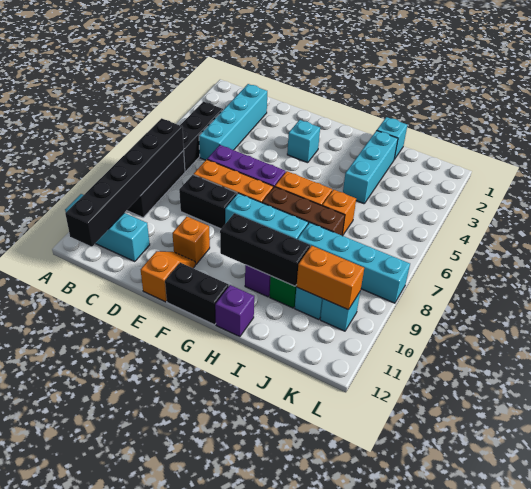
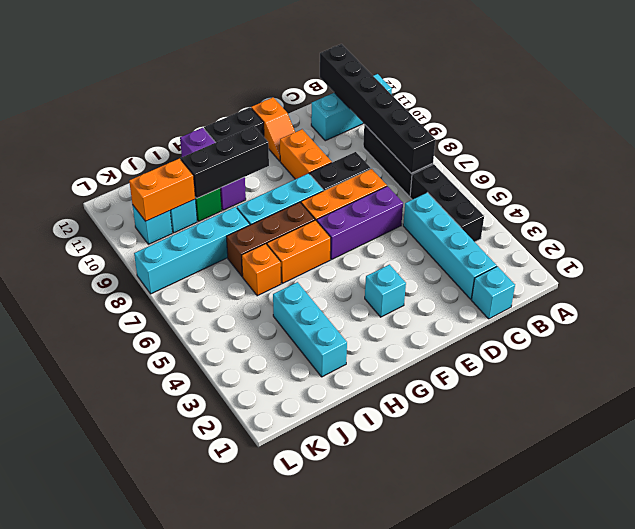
orange brick E10 level 1 -> orange brick E9:E10 level 1
cyan brick I1 level 1 -> cyan brick C1 level 1

